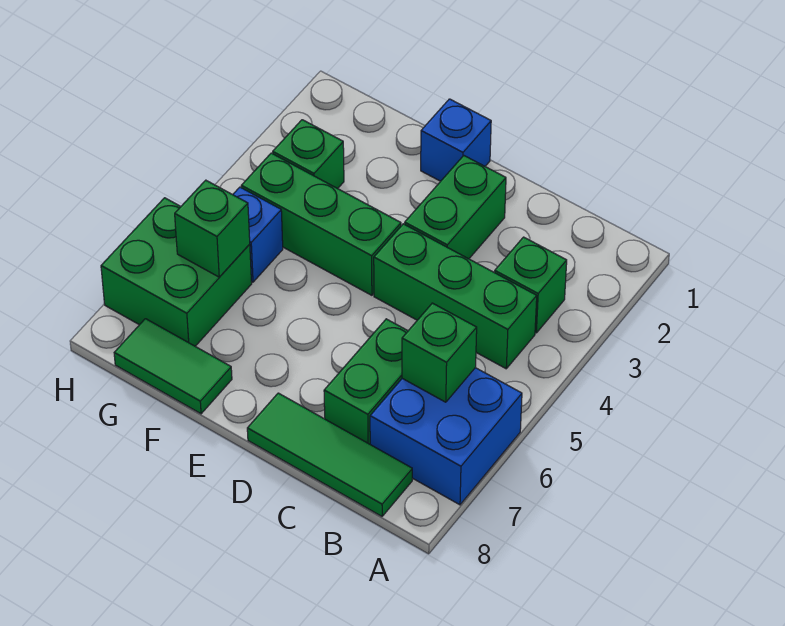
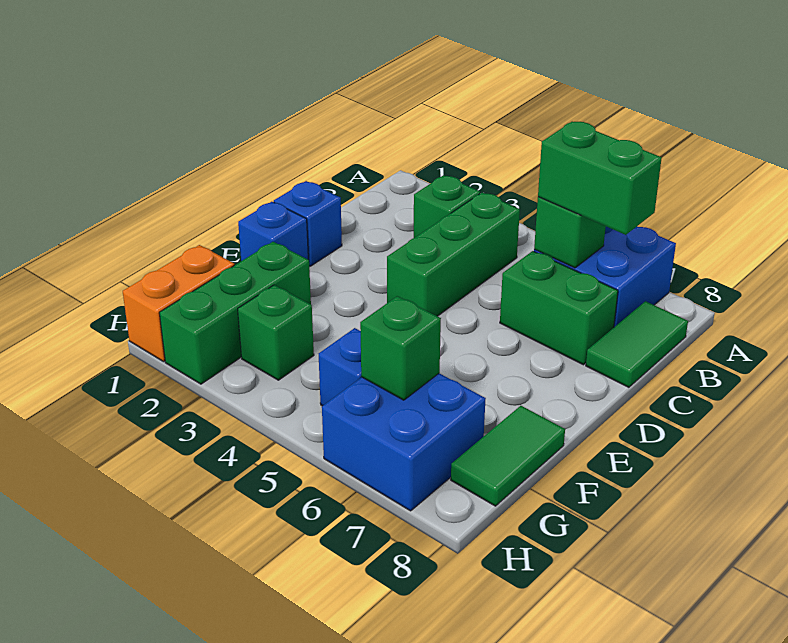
green tile B8:D8 level 1 -> green tile B8:C8 level 1
none -> blue brick D1 level 1
green brick D2:D3 level 1 -> green brick B6:B7 level 3
green brick E4:G4 level 1 -> green brick F2:H2 level 1
none -> orange brick G1:H1 level 1
green brick G6:H7 level 1 -> blue brick G6:H7 level 1

